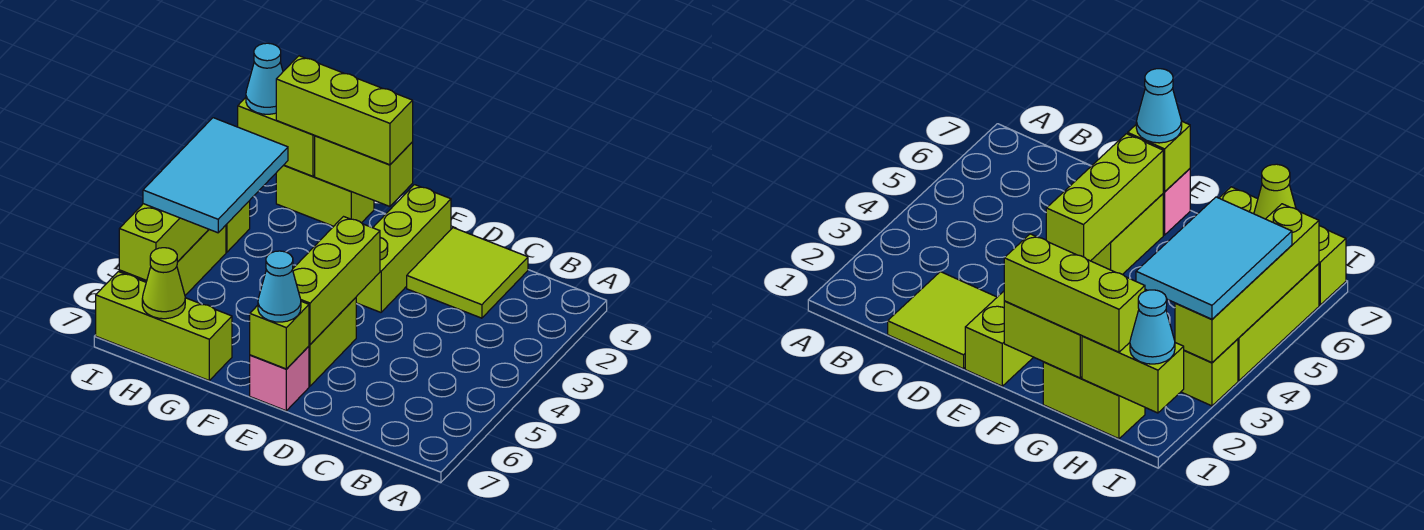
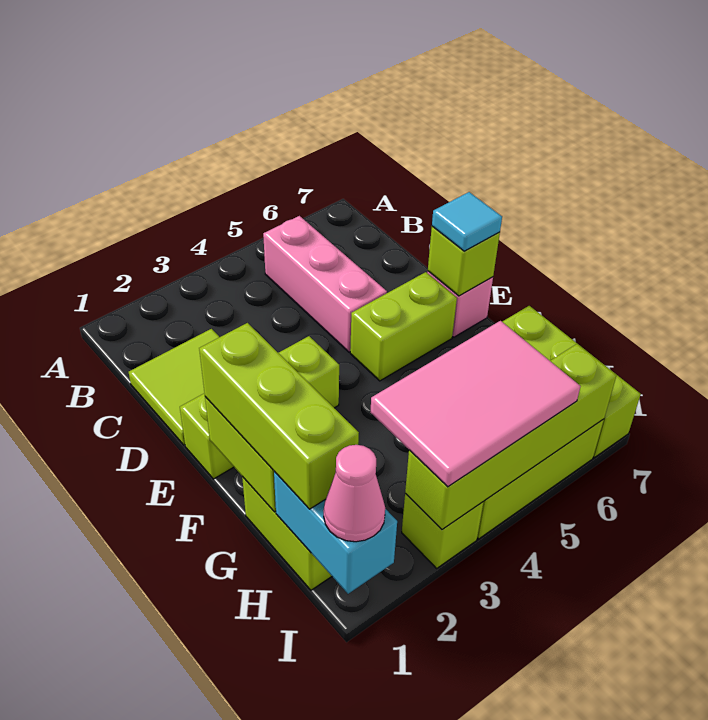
none -> pink brick B5:D5 level 1
lime brick E4:E6 level 2 -> none
cyan cone E7 level 3 -> cyan tile E7 level 3
lime brick H1:I1 level 2 -> cyan brick H1:I1 level 2
cyan tile H3:I5 level 3 -> pink tile H3:I5 level 3
lime cone H7 level 2 -> none
cyan cone I1 level 3 -> pink cone I1 level 3

